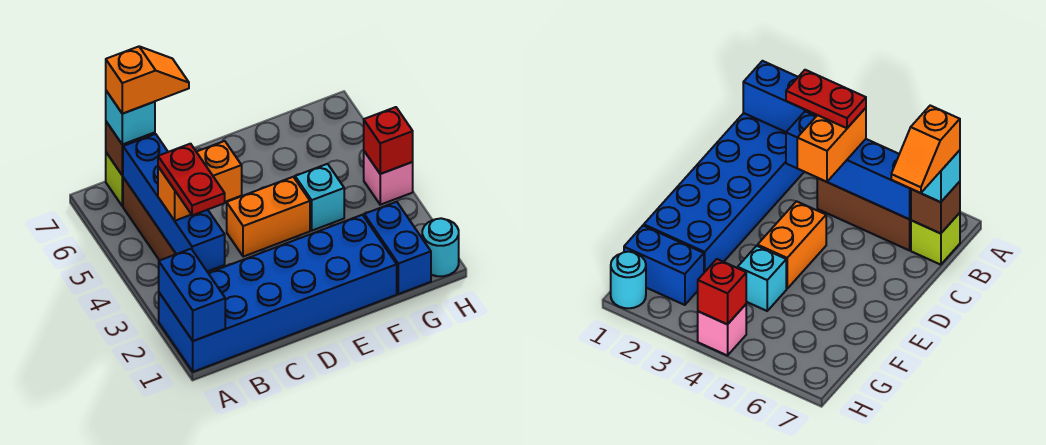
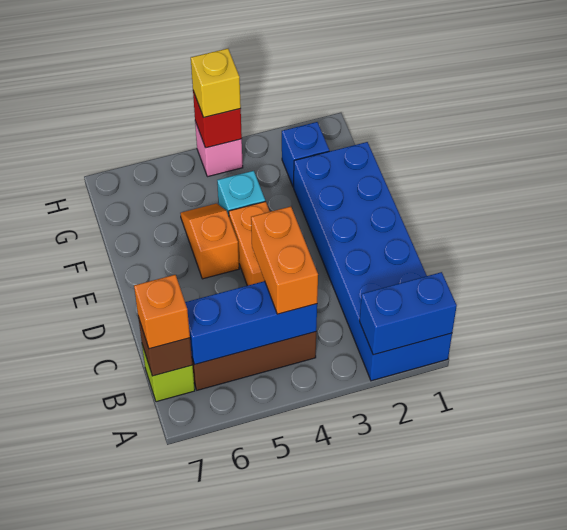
blue brick B3:B6 level 2 -> blue brick B4:B6 level 2
red plate B3:B4 level 4 -> none
cyan brick B7 level 3 -> orange brick B7 level 3
orange slope B7:C7 level 4 top B -> orange slope E5:F5 level 1 top E
blue brick G1:G2 level 1 -> blue brick G2 level 1
cyan round brick H1 level 1 -> none
none -> yellow brick H4 level 3

